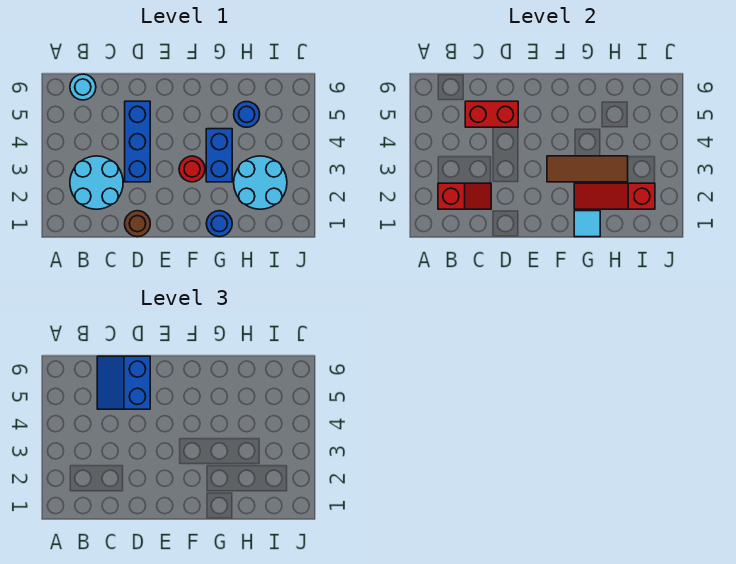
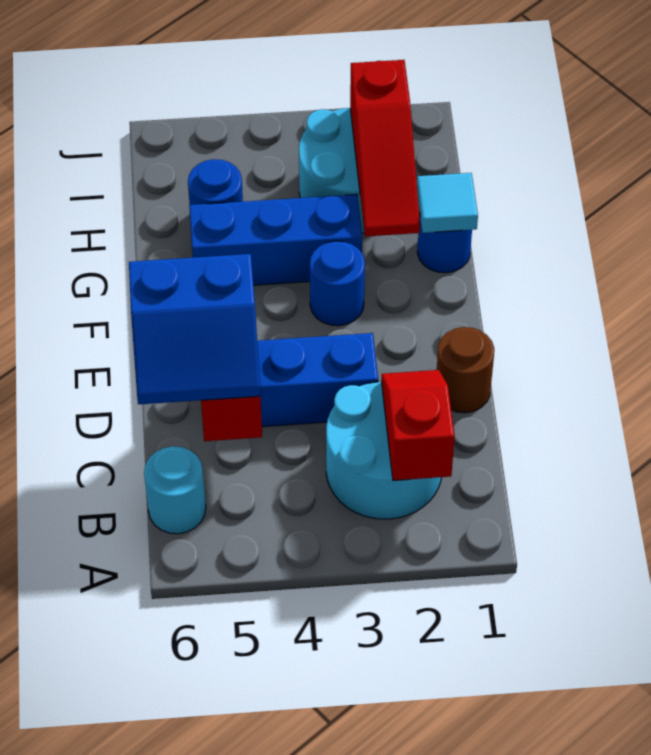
red round brick F3 level 1 -> blue round brick F3 level 1
brown tile F3:H3 level 2 -> none
blue brick G3:G4 level 1 -> blue brick G3:G5 level 1

